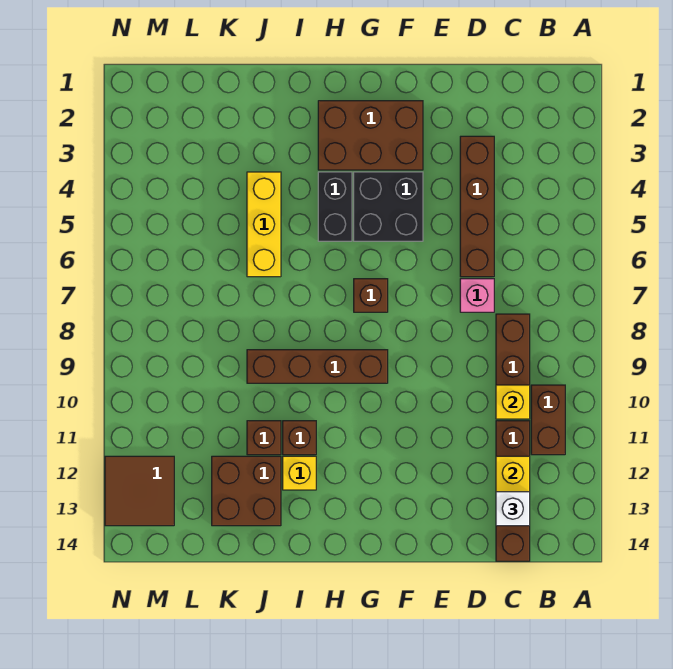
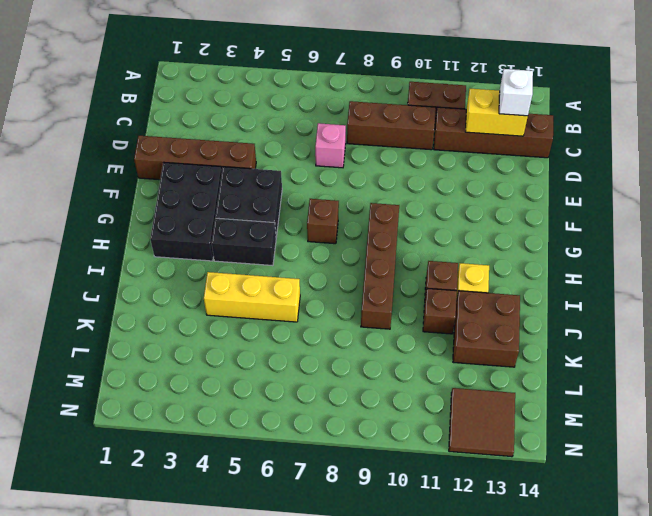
yellow brick C10 level 2 -> none
brown brick D3:D6 level 1 -> brown brick E1:E4 level 1
brown brick F2:H3 level 1 -> black brick F2:H3 level 1

